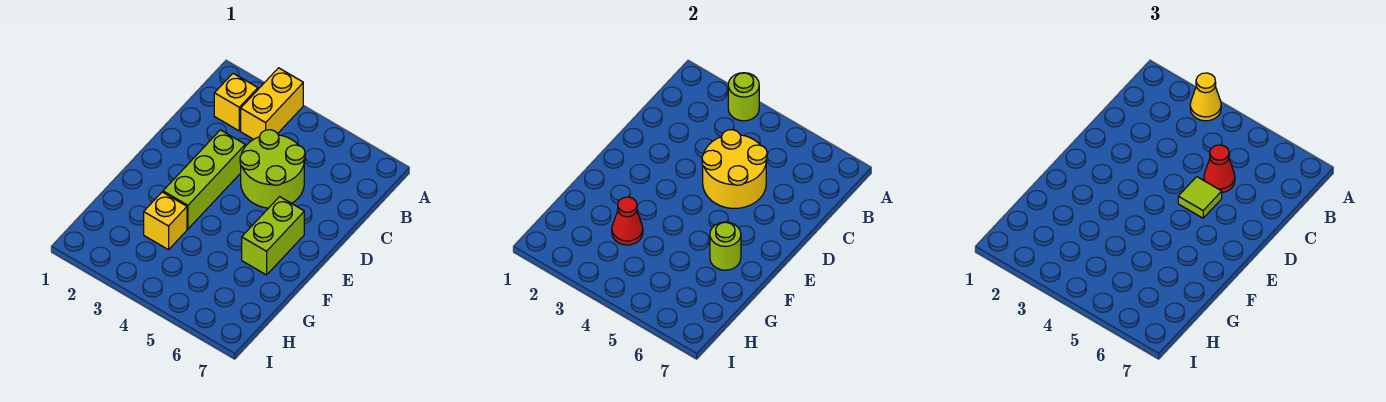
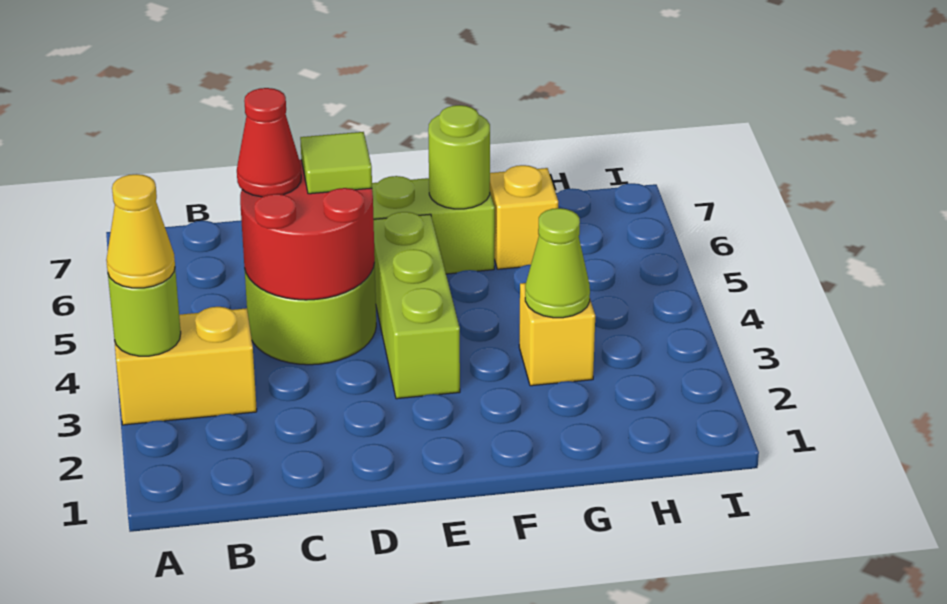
yellow brick B2 level 1 -> yellow brick G6 level 1
yellow round brick C4:D5 level 2 -> red round brick C4:D5 level 2
lime brick D3:F3 level 1 -> lime brick E3:E5 level 1
red cone G3 level 2 -> lime cone G3 level 2

